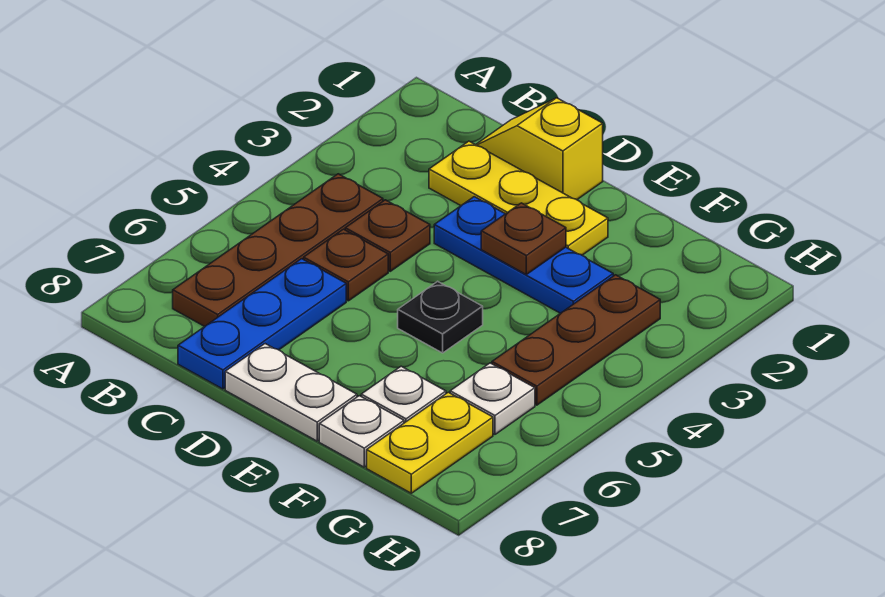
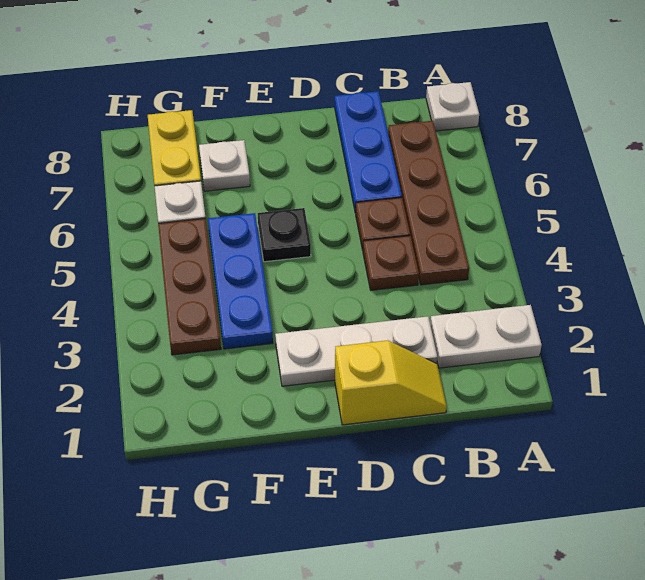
yellow plate C2:E2 level 1 -> white plate C2:E2 level 1
blue plate D3:F3 level 1 -> blue plate F3:F5 level 1
white plate D8:E8 level 1 -> white plate A2:B2 level 1
brown plate E3 level 2 -> none
white plate F8 level 1 -> white plate A8 level 1

